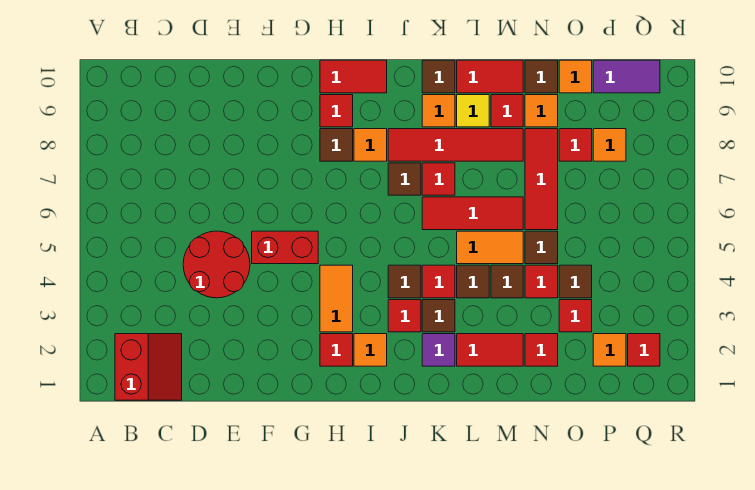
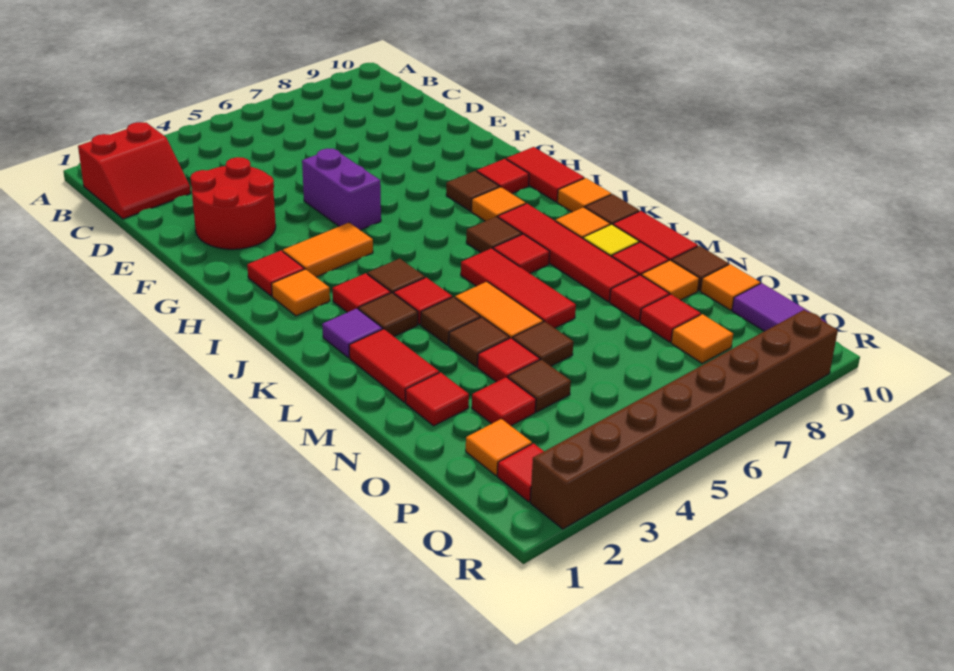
red round brick D4:E5 level 1 -> red round brick E2:F3 level 1
red brick F5:G5 level 1 -> purple brick F5:G5 level 1
none -> orange tile J10 level 1
red tile N6:N8 level 1 -> red tile N8 level 1
none -> brown brick R2:R9 level 1

